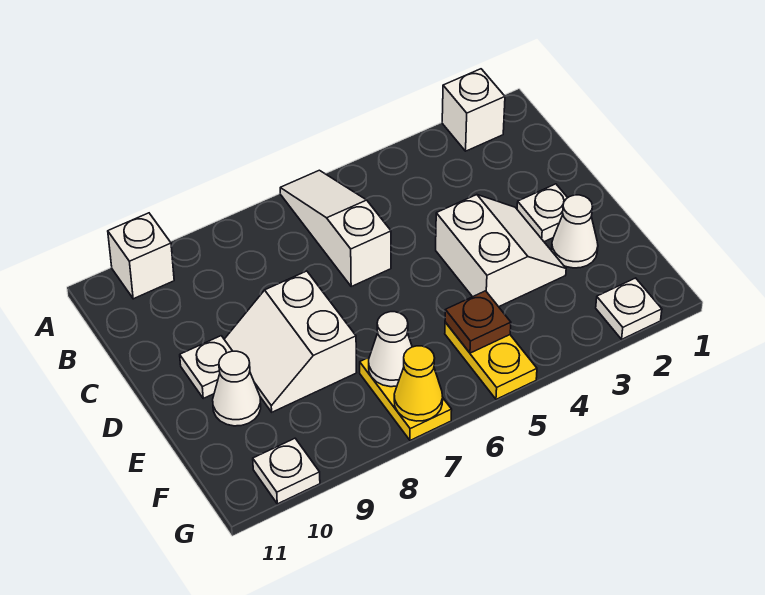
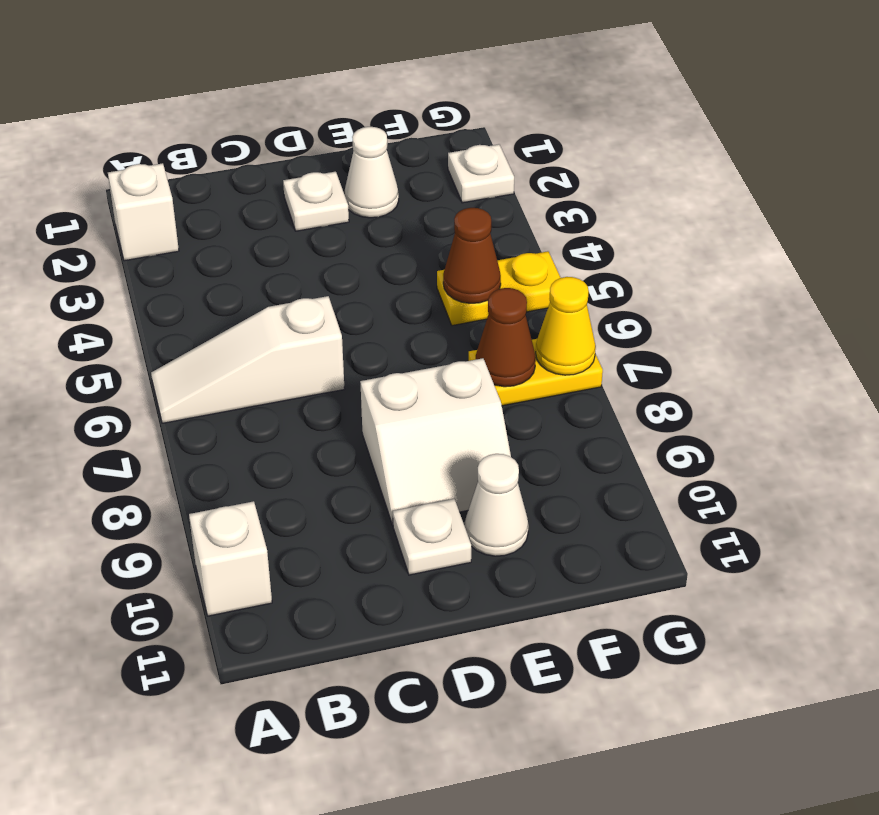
white slope D3:E4 level 1 top 4 -> none
brown plate F5 level 2 -> brown cone F5 level 2
white cone F7 level 2 -> brown cone F7 level 2
white plate G10 level 1 -> none

